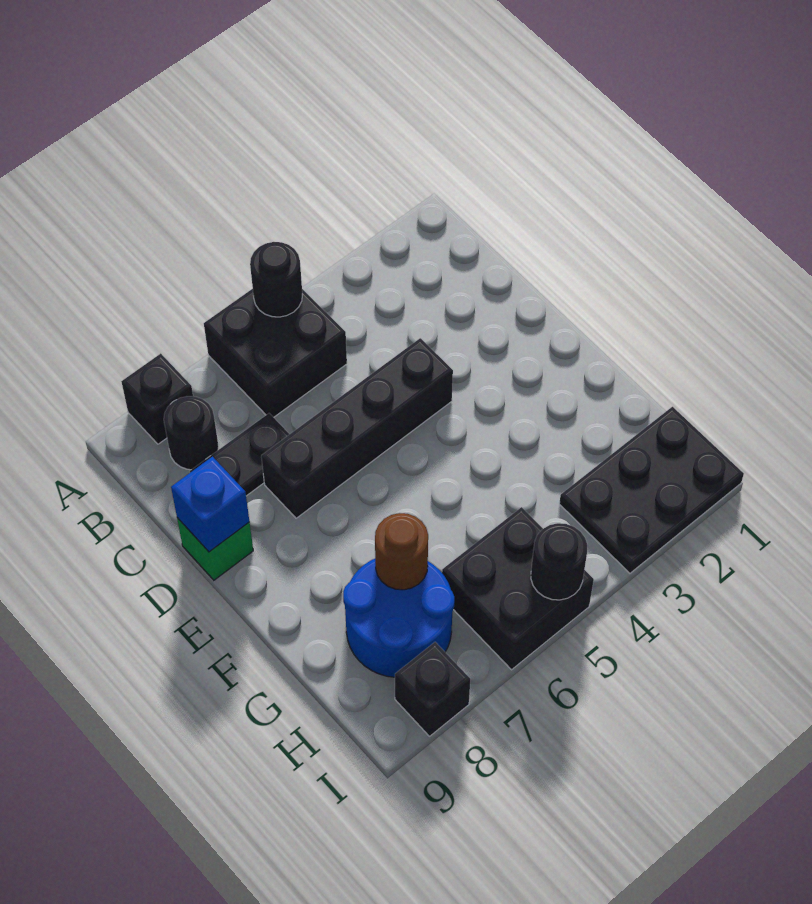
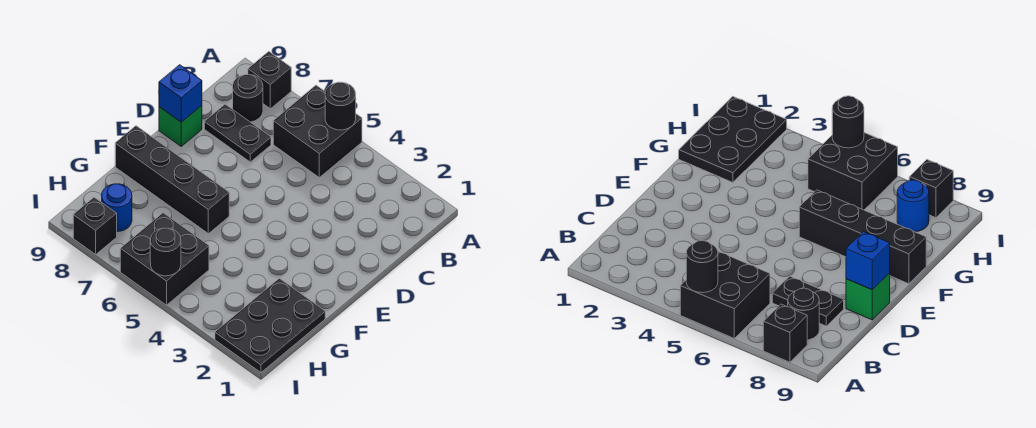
black brick D4:D7 level 1 -> black brick F6:F9 level 1
blue round brick G7:H8 level 1 -> blue round brick H8 level 1
brown round brick G7 level 2 -> none
black plate H1:I3 level 1 -> black plate G1:I2 level 1

